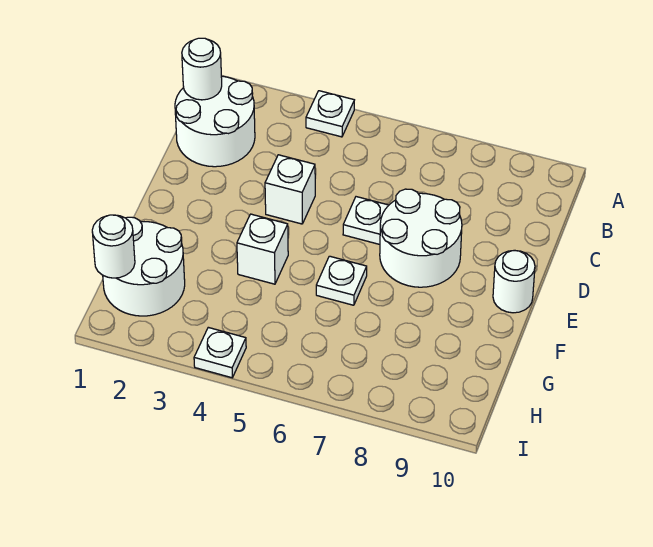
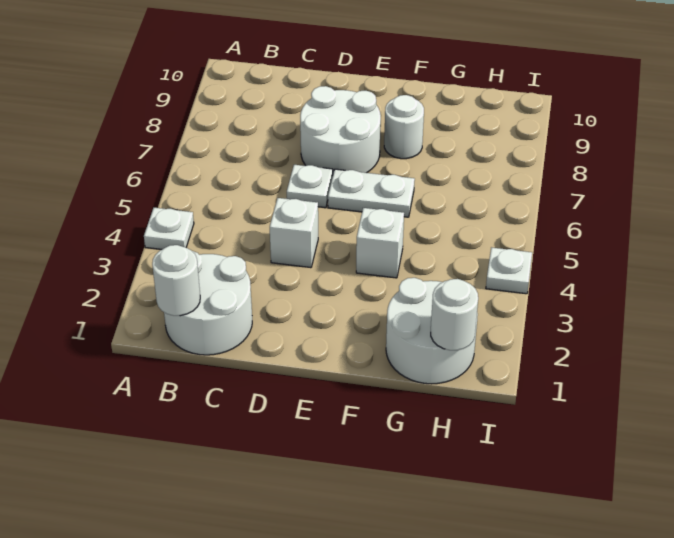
white round brick E10 level 1 -> white round brick F8 level 1
white plate F6 level 1 -> white plate E6:F6 level 1

